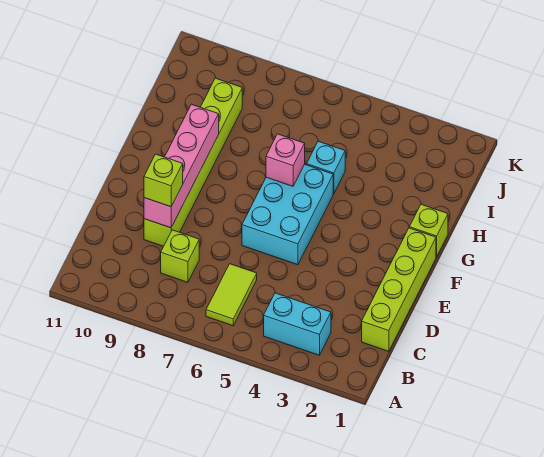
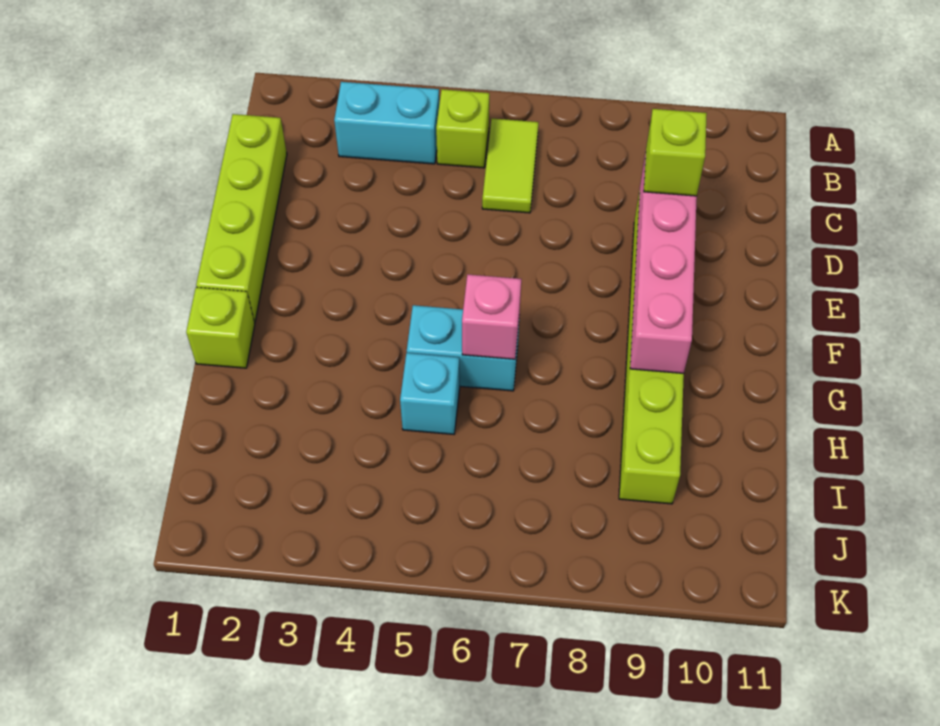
lime brick C8 level 1 -> lime brick B5 level 1
cyan brick E5:G6 level 1 -> cyan brick G5:G6 level 1

